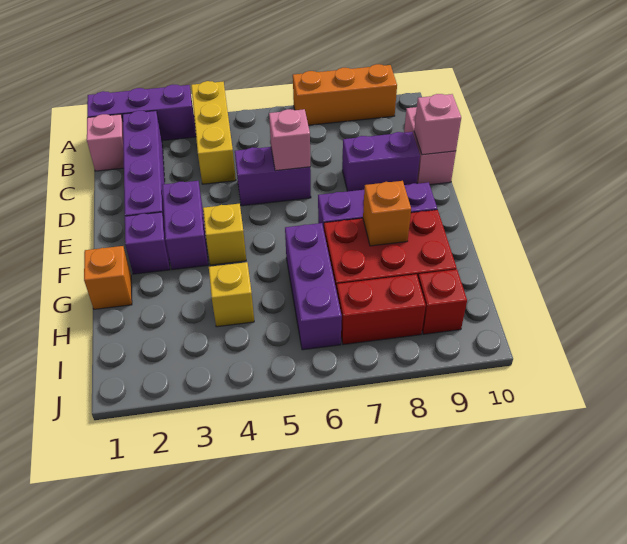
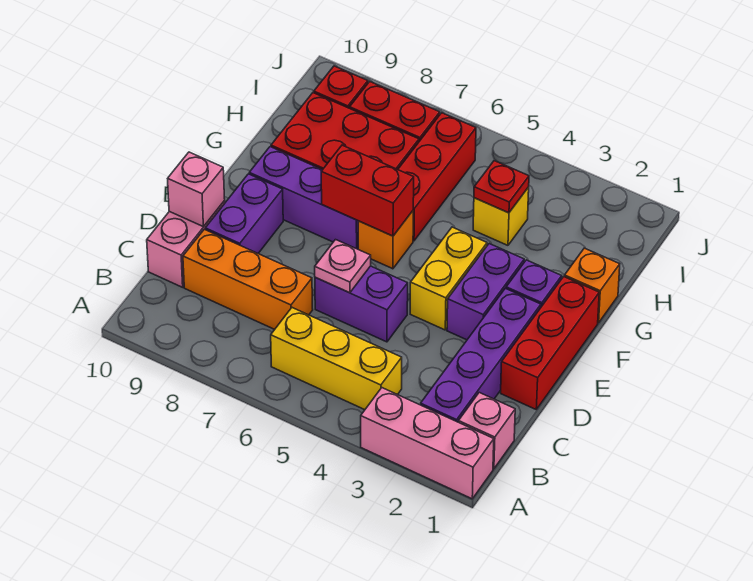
purple brick A1:A3 level 1 -> pink brick A1:A3 level 1
yellow brick A4:C4 level 1 -> yellow brick B4:B6 level 1
orange brick A7:A9 level 1 -> orange brick C7:C9 level 1
none -> red brick D1:F1 level 1
pink brick D6 level 2 -> pink plate D6 level 2
purple brick D8:D9 level 1 -> purple brick D9:E9 level 1
yellow brick F4 level 1 -> yellow brick E4:F4 level 1
none -> red brick F6:F7 level 2
purple brick G6:I6 level 1 -> red brick G6:I6 level 1
orange brick G8 level 2 -> orange brick F6 level 1
none -> red plate H4 level 2

